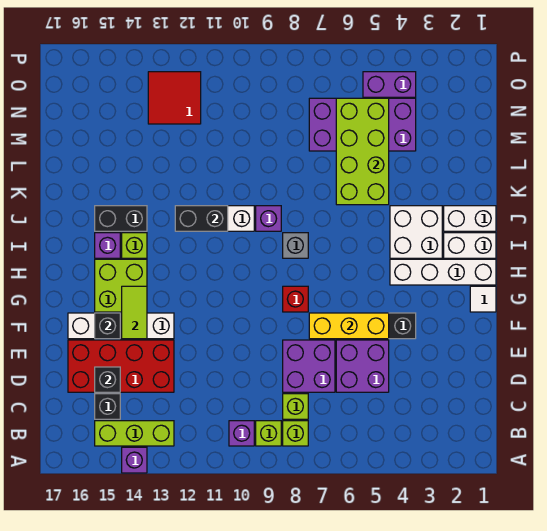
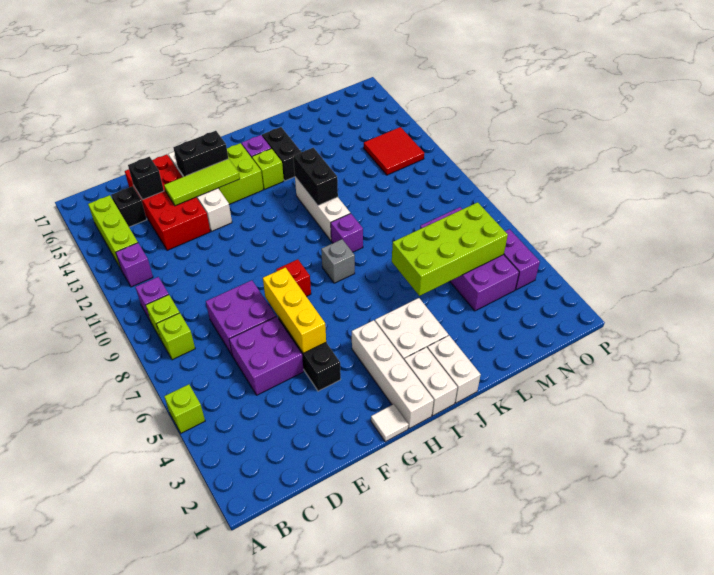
purple brick A14 level 1 -> purple brick B12 level 1
lime brick C8 level 1 -> lime brick A5 level 1
lime tile F14:G14 level 2 -> lime tile E14:G14 level 2
black brick F15 level 2 -> black brick F15:G15 level 2

